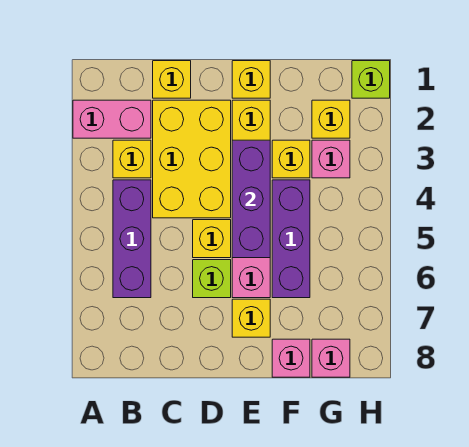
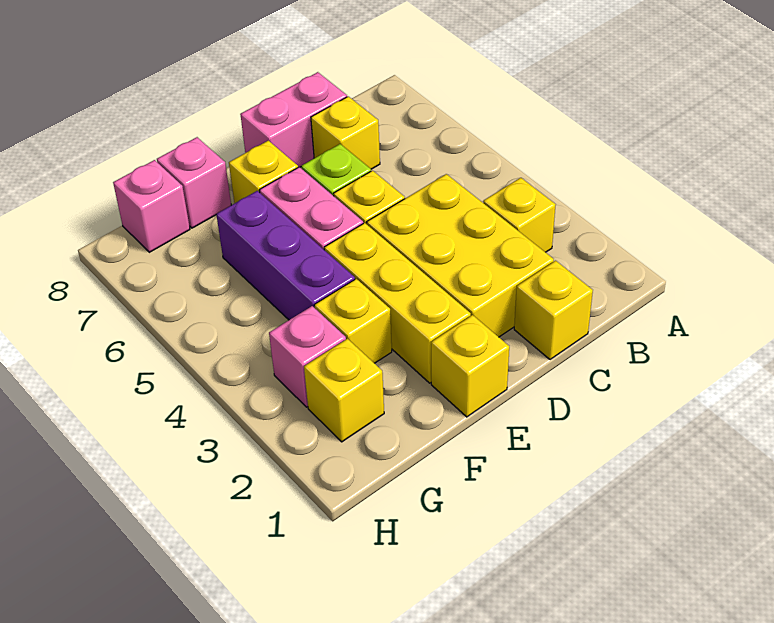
pink brick A2:B2 level 1 -> pink brick C8:D8 level 1
purple brick B4:B6 level 1 -> none
none -> yellow brick C7 level 1
purple brick E3:E5 level 2 -> none
lime brick H1 level 1 -> none

